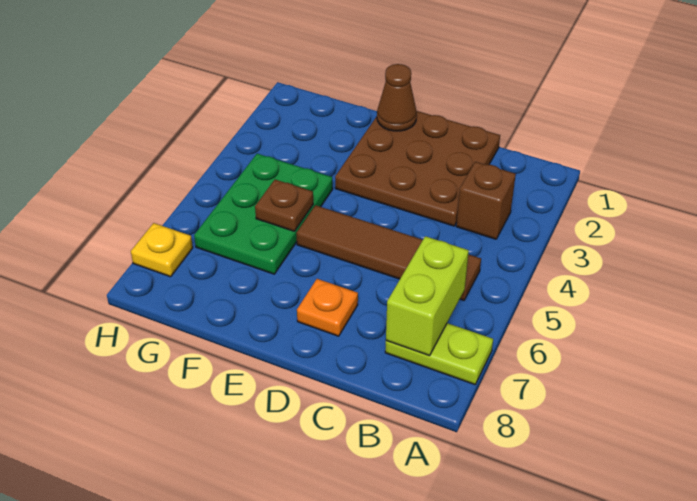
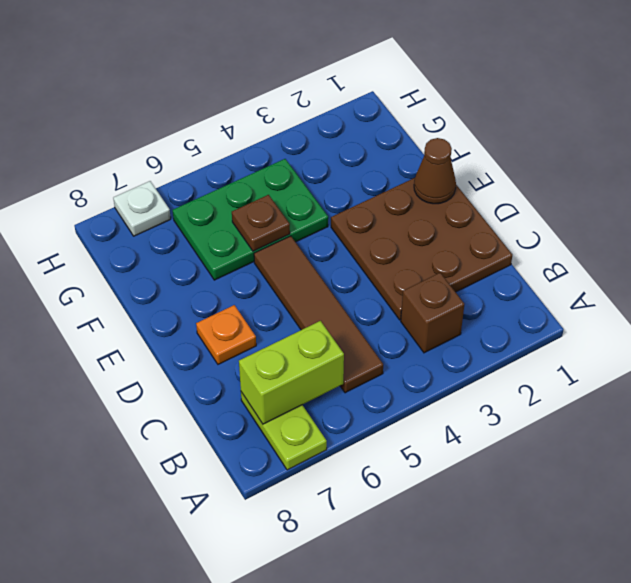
yellow plate H7 level 1 -> white plate H7 level 1

